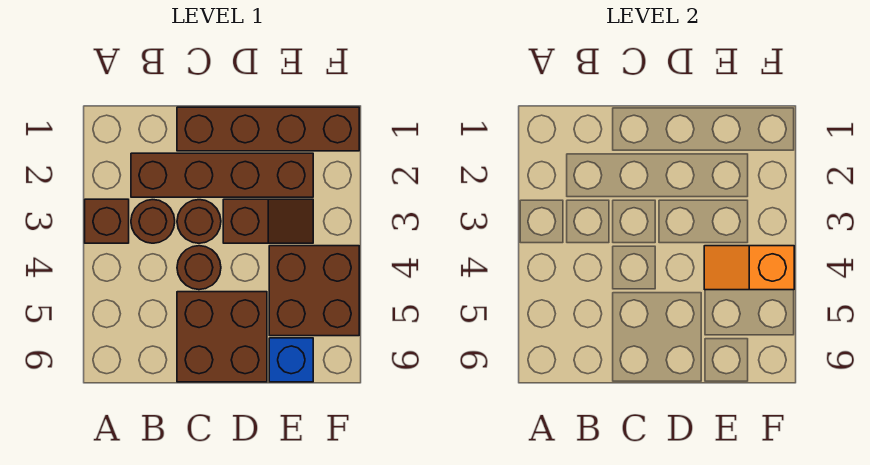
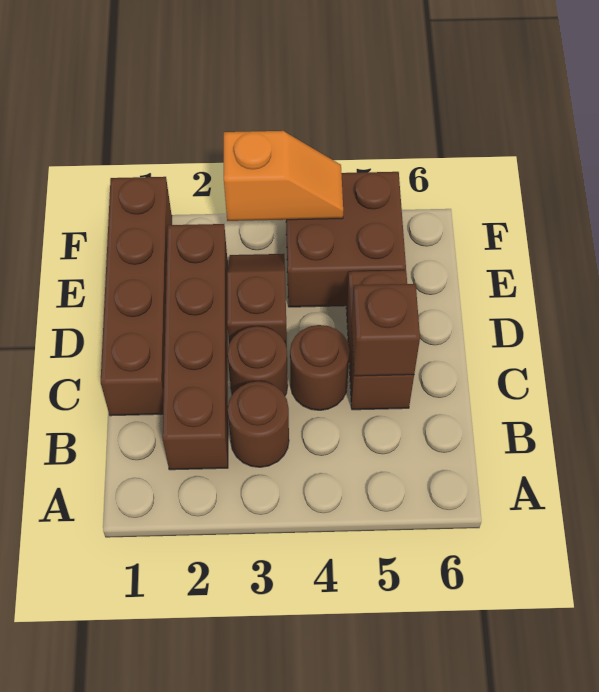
brown brick A3 level 1 -> brown brick C5 level 2
brown brick C5:D6 level 1 -> brown brick C5:D5 level 1
orange slope E4:F4 level 2 top F -> orange slope F3:F4 level 2 top 3
blue brick E6 level 1 -> none

